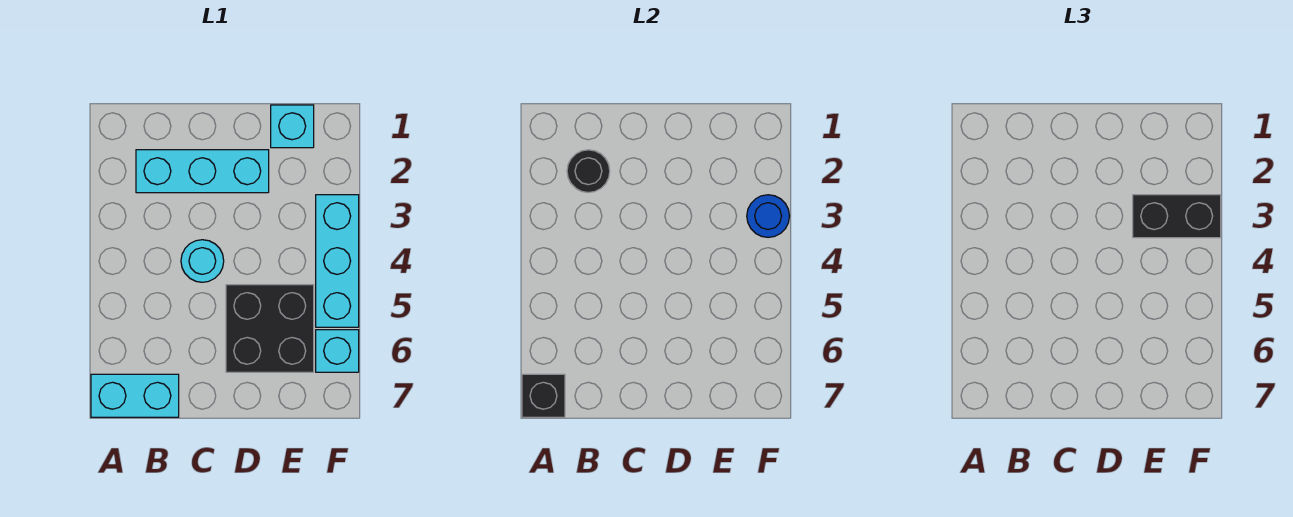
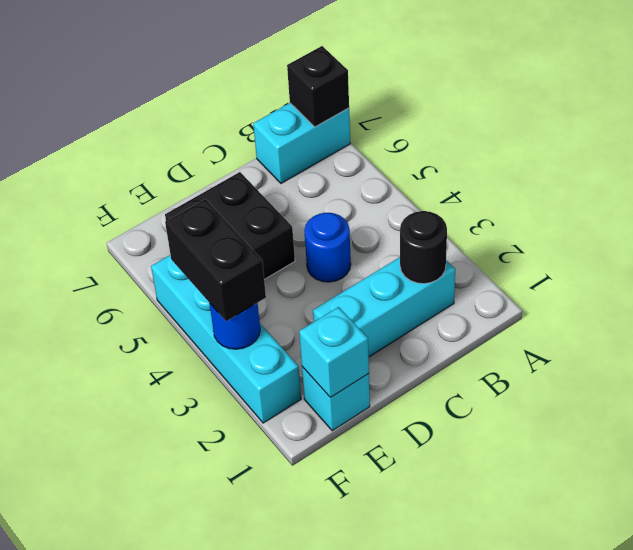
cyan round brick C4 level 1 -> blue round brick C4 level 1
black brick E3:F3 level 3 -> black brick F3:F4 level 3
cyan brick F3:F5 level 1 -> cyan brick F2:F5 level 1
cyan brick F6 level 1 -> cyan brick E1 level 2

